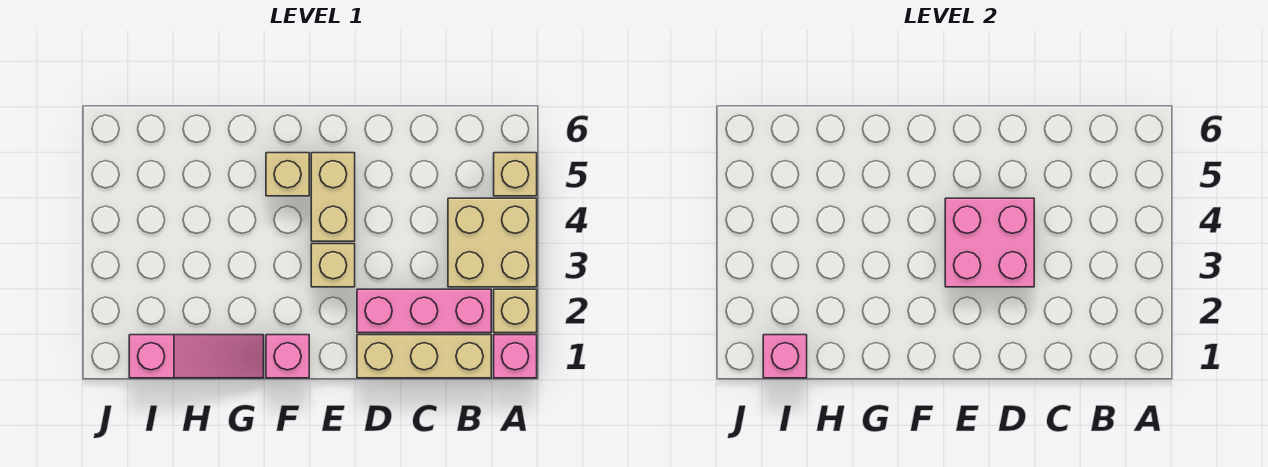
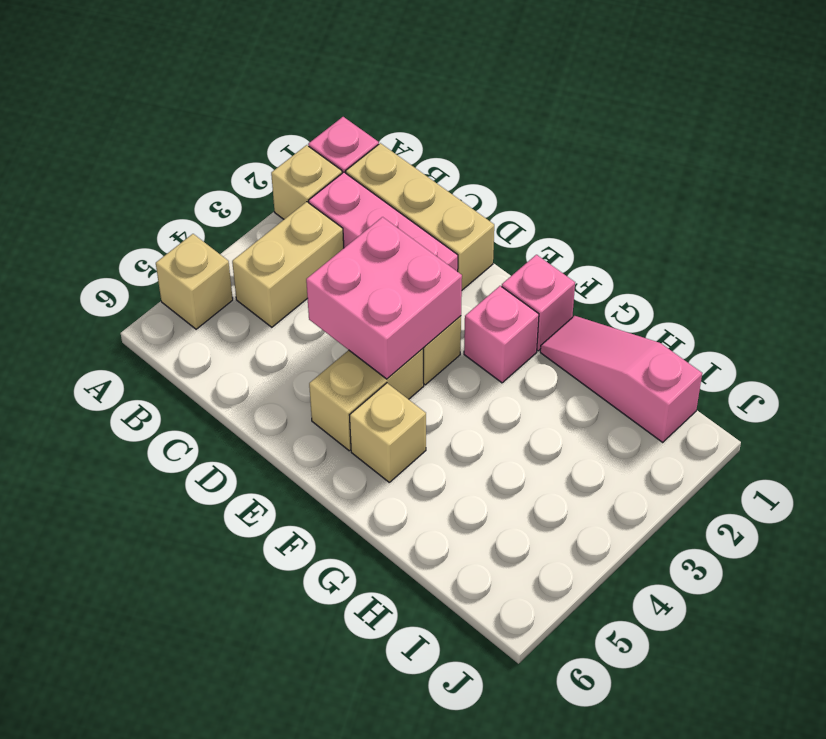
tan brick A3:B4 level 1 -> tan brick B3:B4 level 1
pink brick I1 level 2 -> pink brick F2 level 1

